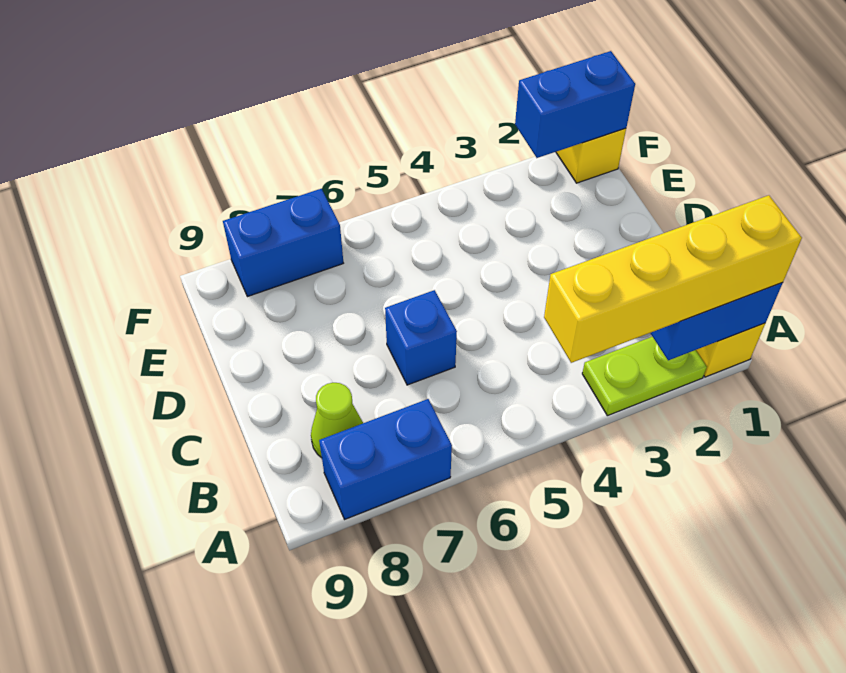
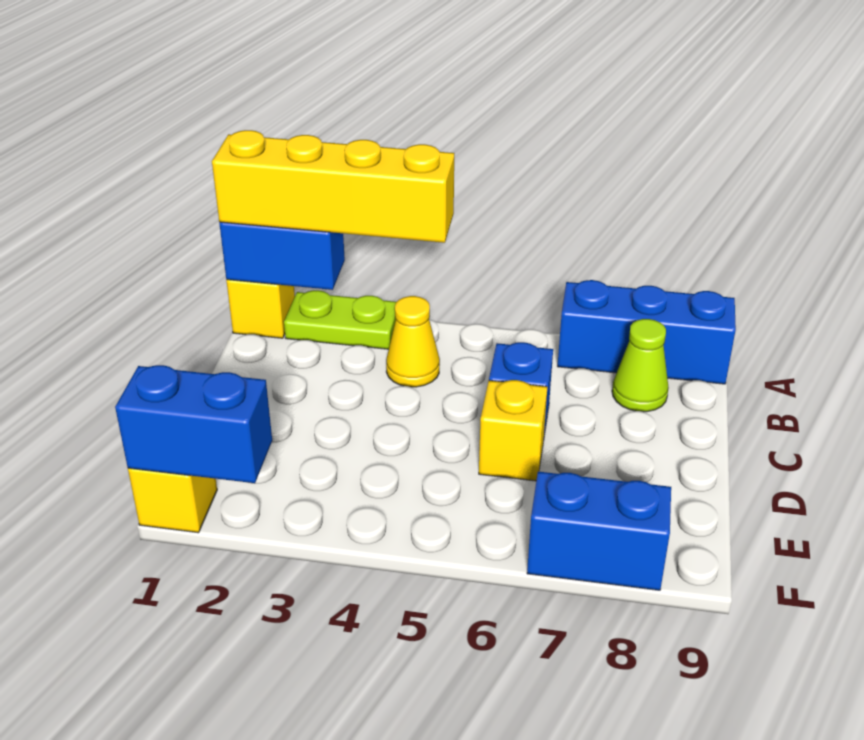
blue brick A7:A8 level 1 -> blue brick A7:A9 level 1
none -> yellow cone B4 level 1
none -> yellow brick D6 level 1

